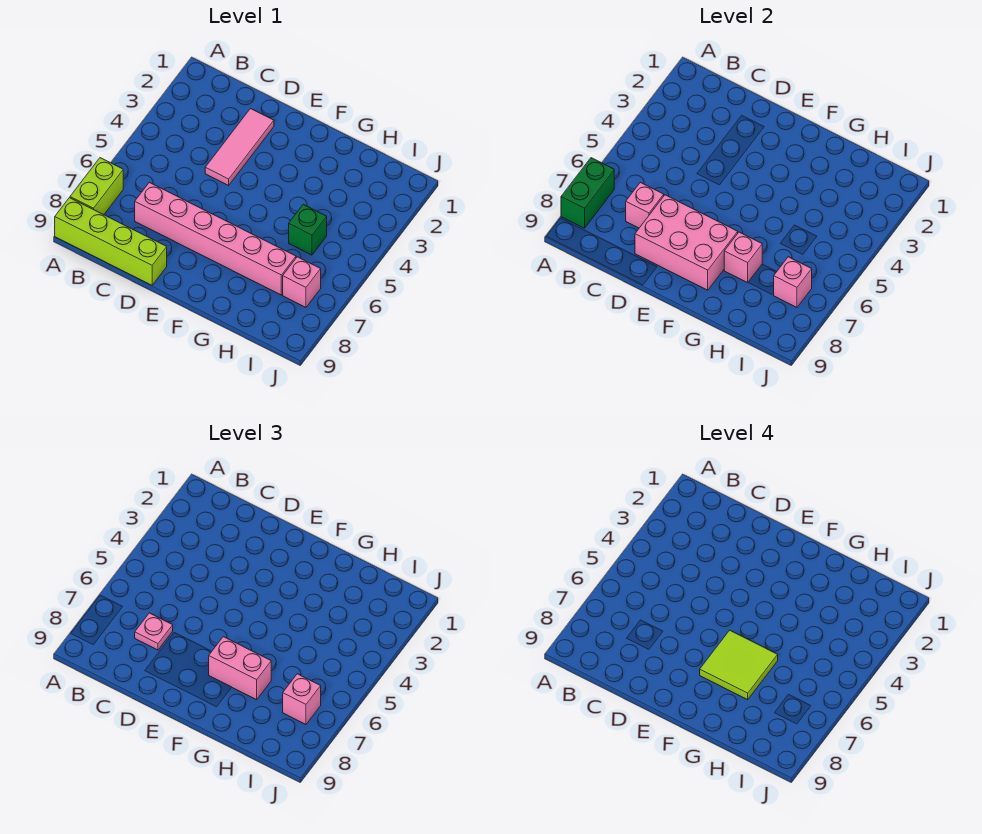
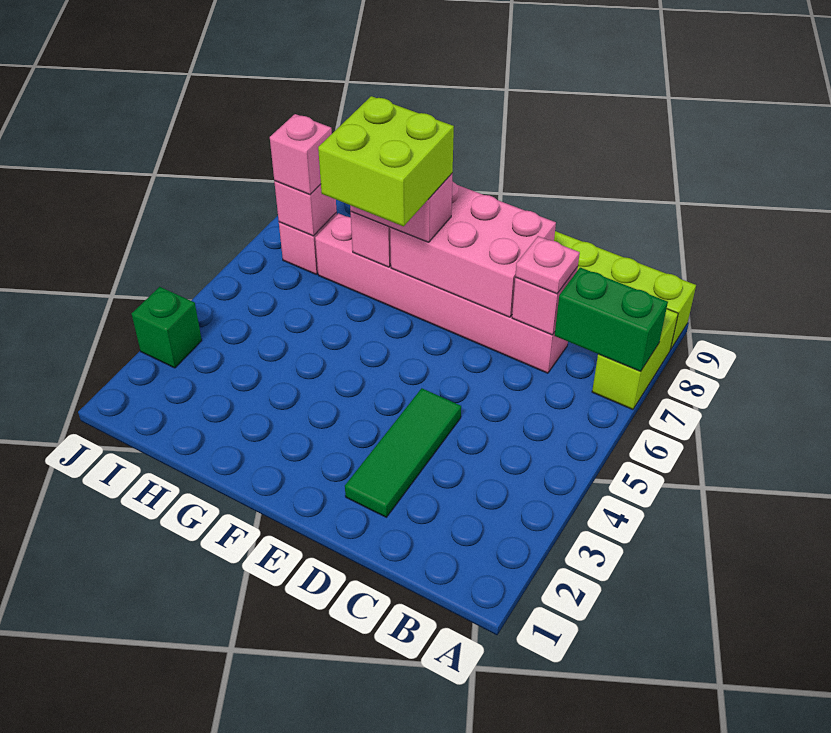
green brick A7:A8 level 2 -> green brick A7:B7 level 2
pink tile D2:D4 level 1 -> green tile D2:D4 level 1
lime tile F6:G7 level 4 -> lime brick F6:G7 level 4
green brick H5 level 1 -> green brick J3 level 1

